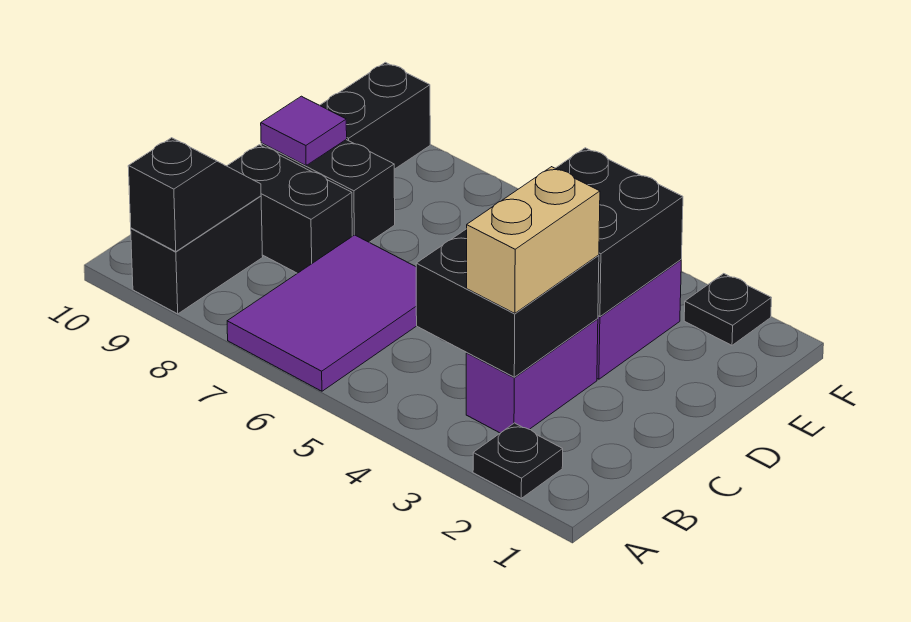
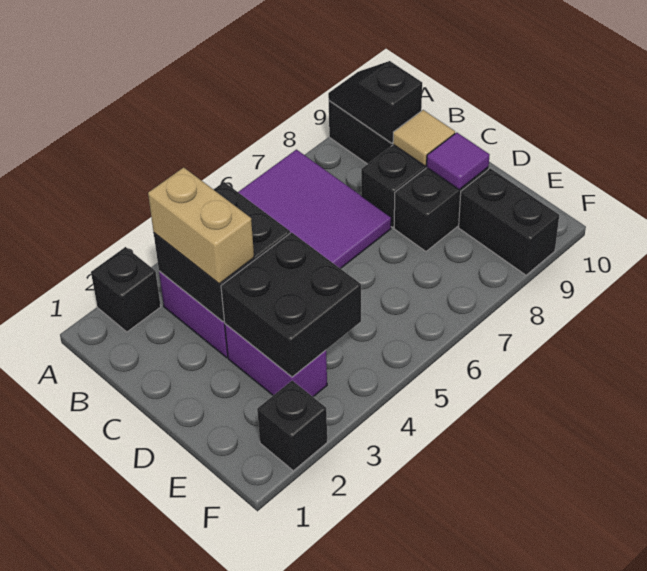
black plate A2 level 1 -> black brick A2 level 1
black slope A9:B9 level 2 top A -> black slope A9:B9 level 2 top B
none -> tan tile C9 level 2
black plate F2 level 1 -> black brick F2 level 1

